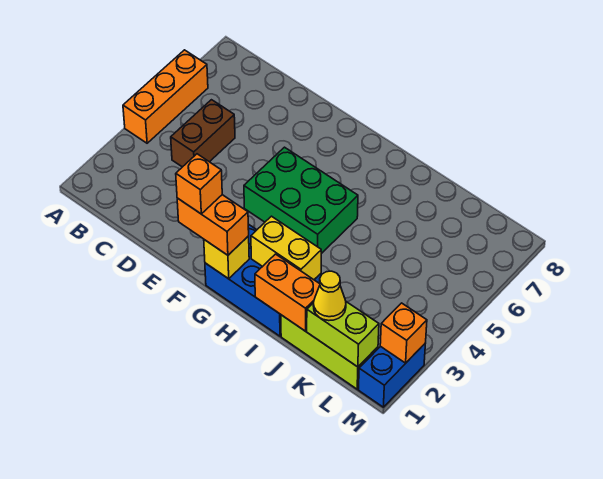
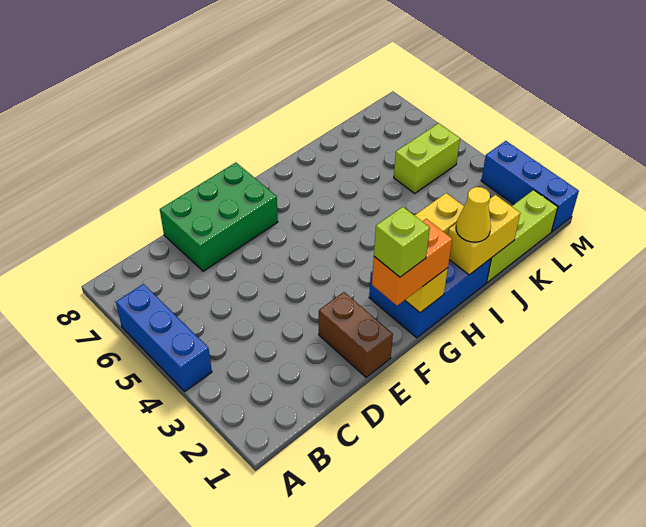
orange brick A4:A6 level 1 -> blue brick A4:A6 level 1
brown brick C4:C5 level 1 -> brown brick E1:E2 level 1
orange brick F1 level 4 -> lime brick F1 level 4
green brick F4:H5 level 1 -> green brick D7:F8 level 1
orange brick I1:J1 level 2 -> yellow brick I1:J1 level 2
lime brick K1:L1 level 2 -> lime brick K5:L5 level 1
yellow cone K1 level 3 -> yellow cone I1 level 3
blue brick M1:M2 level 1 -> blue brick M1:M3 level 1
orange brick M2 level 2 -> none

